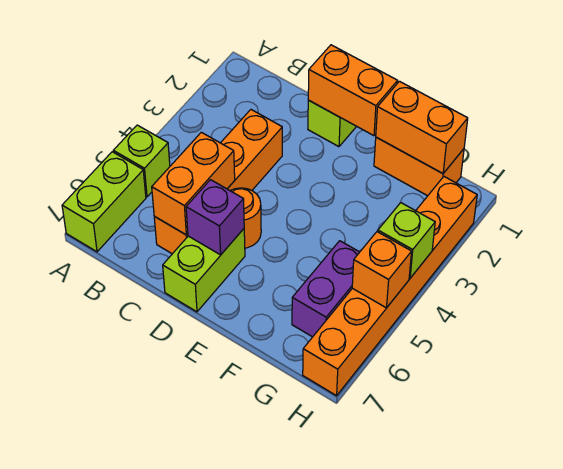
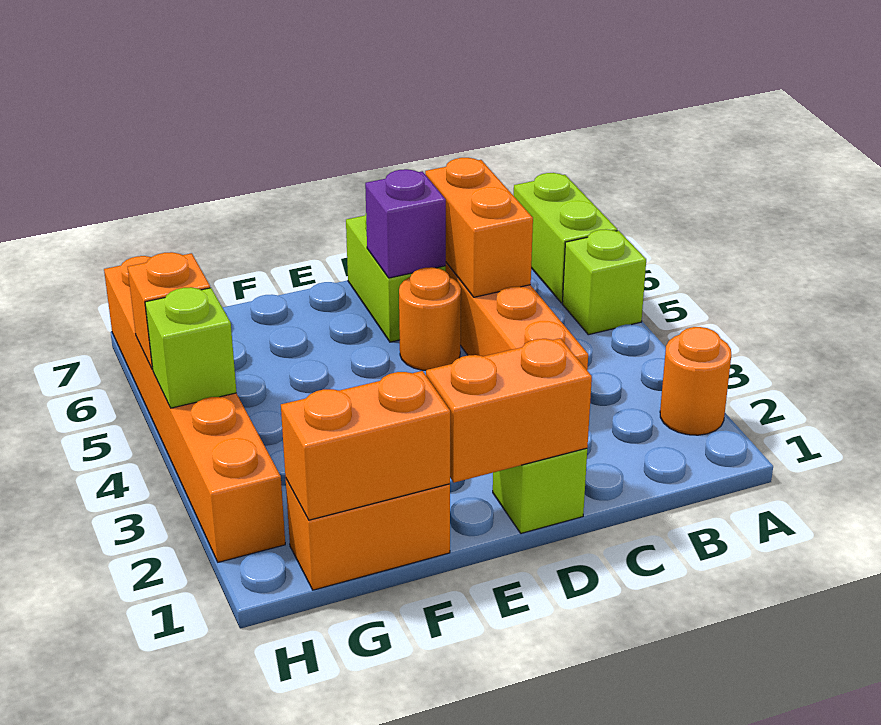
none -> orange round brick A2 level 1
purple brick G5:G6 level 1 -> none

